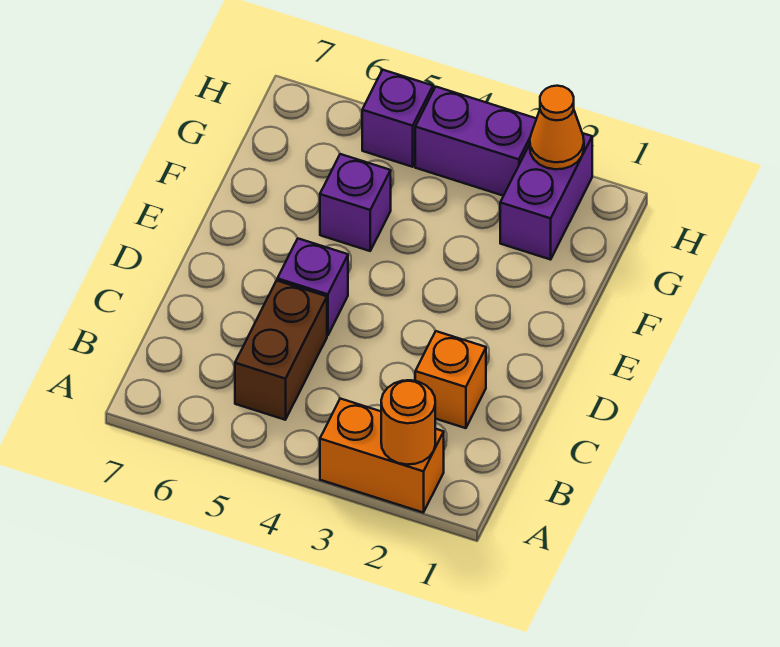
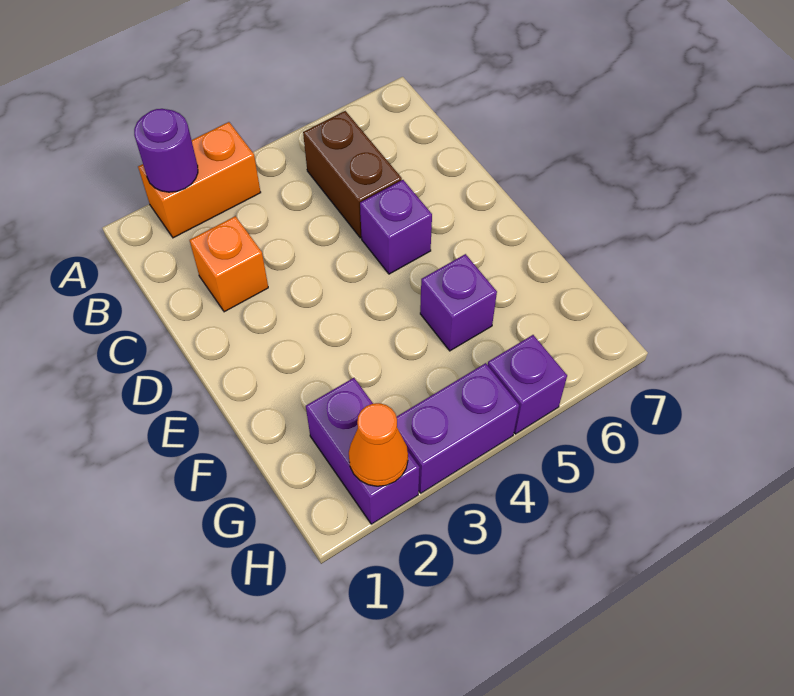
orange round brick A2 level 2 -> purple round brick A2 level 2

